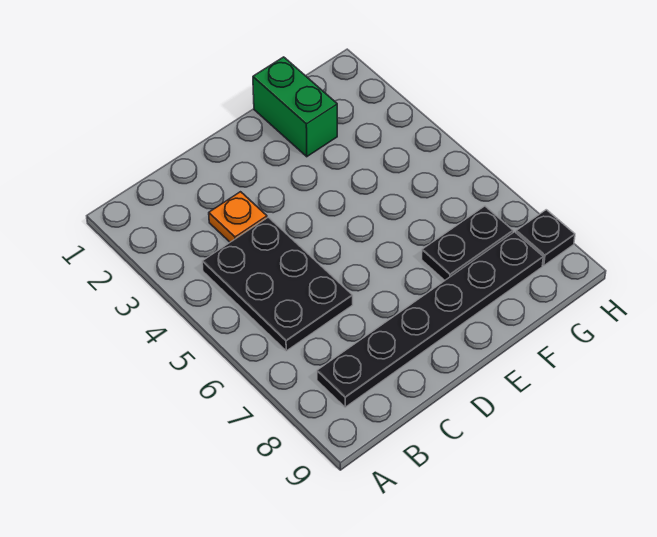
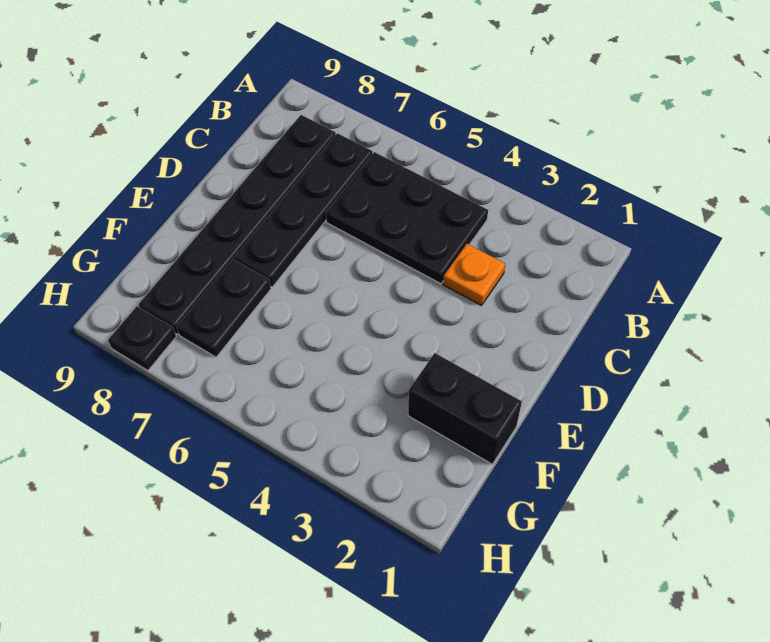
none -> black plate B7:E7 level 1
green brick F1:F2 level 1 -> black brick F1:F2 level 1

